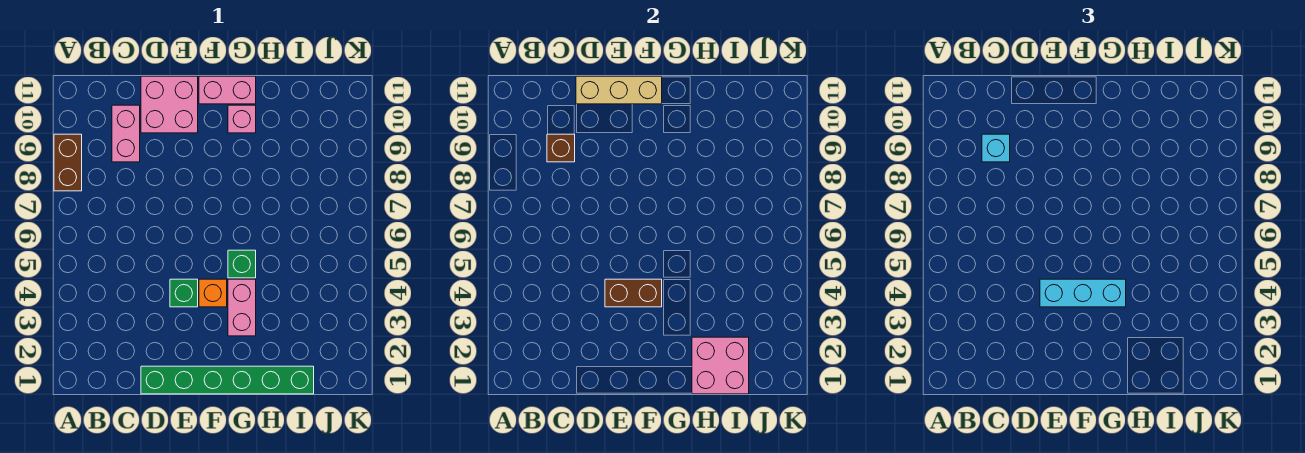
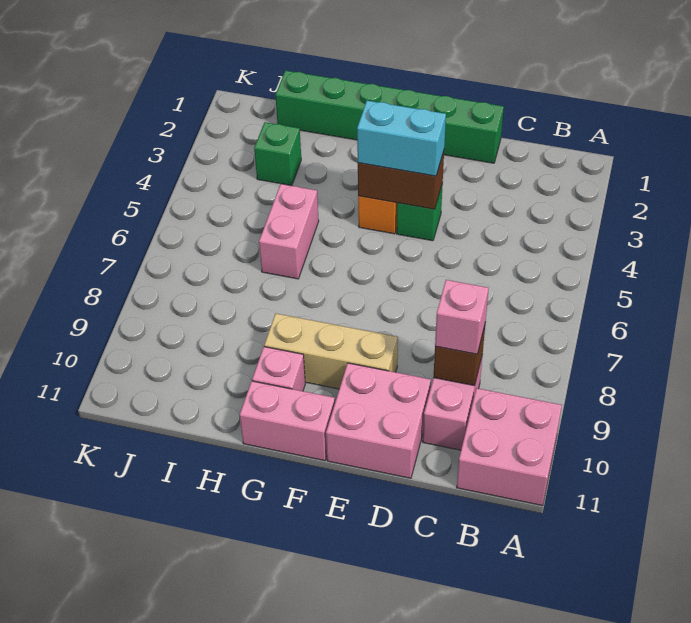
brown brick A8:A9 level 1 -> none
cyan brick C9 level 3 -> pink brick C9 level 3
tan brick D11:F11 level 2 -> tan brick E9:G9 level 1
cyan brick E4:G4 level 3 -> cyan brick E4:F4 level 3
pink brick G3:G4 level 1 -> pink brick H5:H6 level 1
green brick G5 level 1 -> green brick I3 level 1
pink brick H1:I2 level 2 -> pink brick A10:B11 level 1

